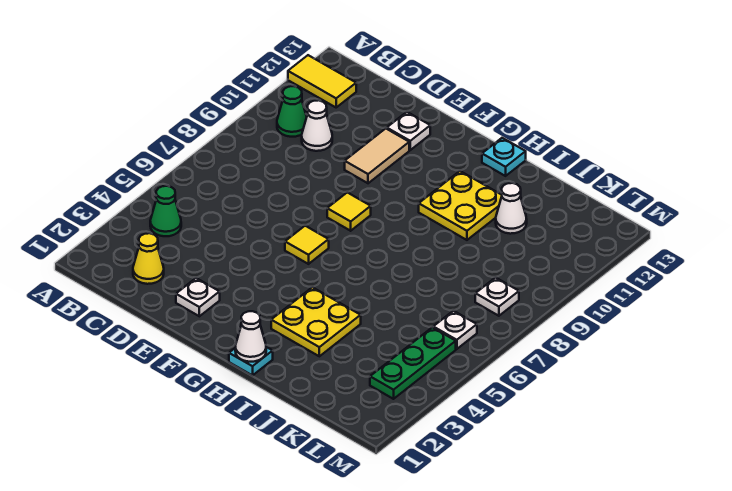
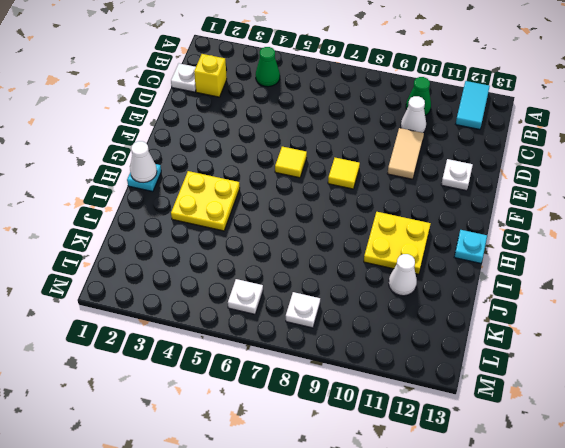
yellow tile A12:B12 level 1 -> cyan tile A12:B12 level 1
yellow cone C2 level 1 -> yellow brick C2 level 1
white plate E2 level 1 -> white plate C1 level 1
tan tile E10:E11 level 1 -> tan tile D10:E10 level 1
green plate L3:L5 level 1 -> none

